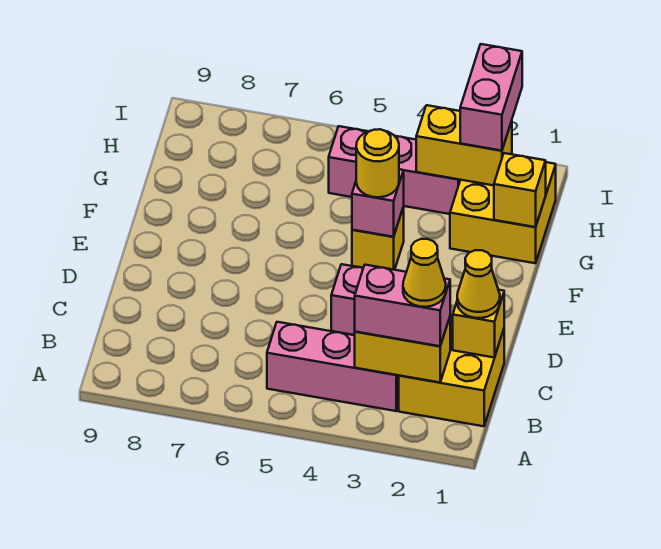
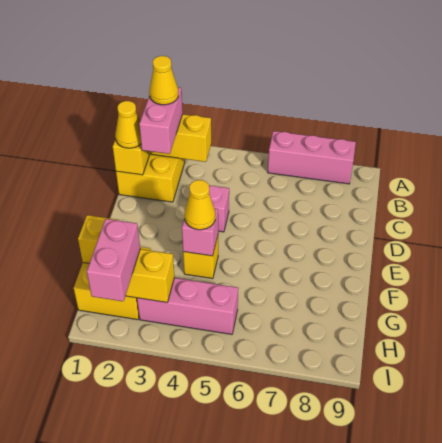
pink brick B2:B3 level 3 -> pink brick B2:C2 level 3
pink brick B3:B5 level 1 -> pink brick A6:A8 level 1
yellow round brick F4 level 3 -> yellow cone F4 level 3

